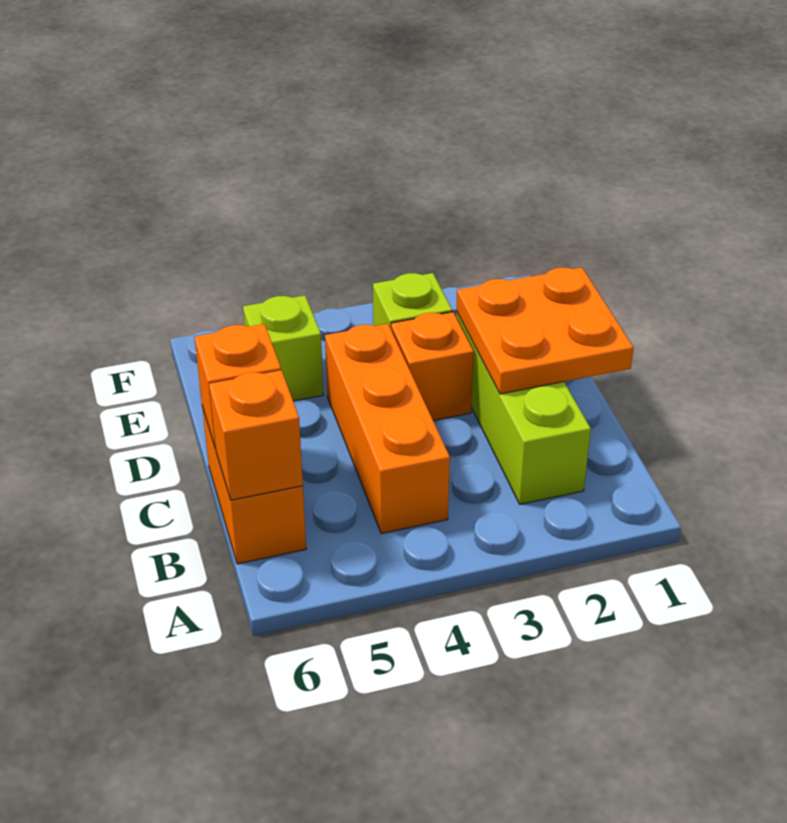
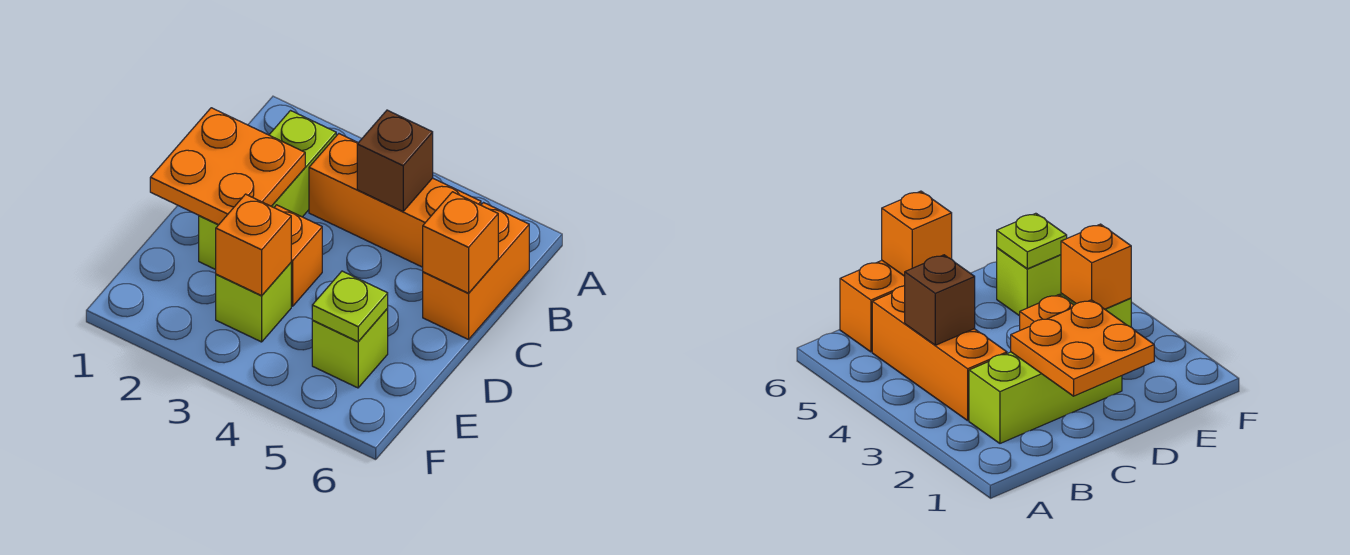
orange brick B4:D4 level 1 -> orange brick B3:B5 level 1
none -> brown brick B4 level 2
orange brick B6 level 2 -> orange brick E3 level 2
none -> lime plate E5 level 2

